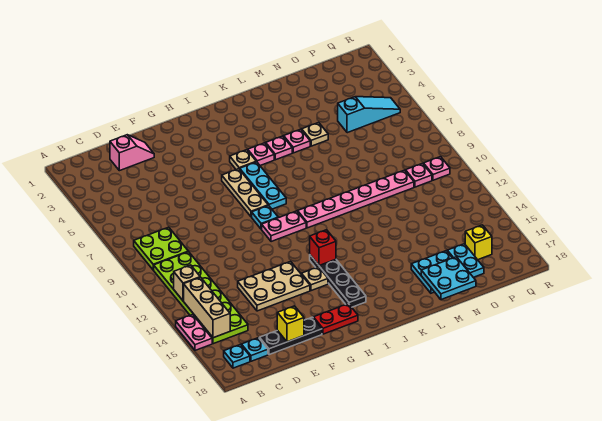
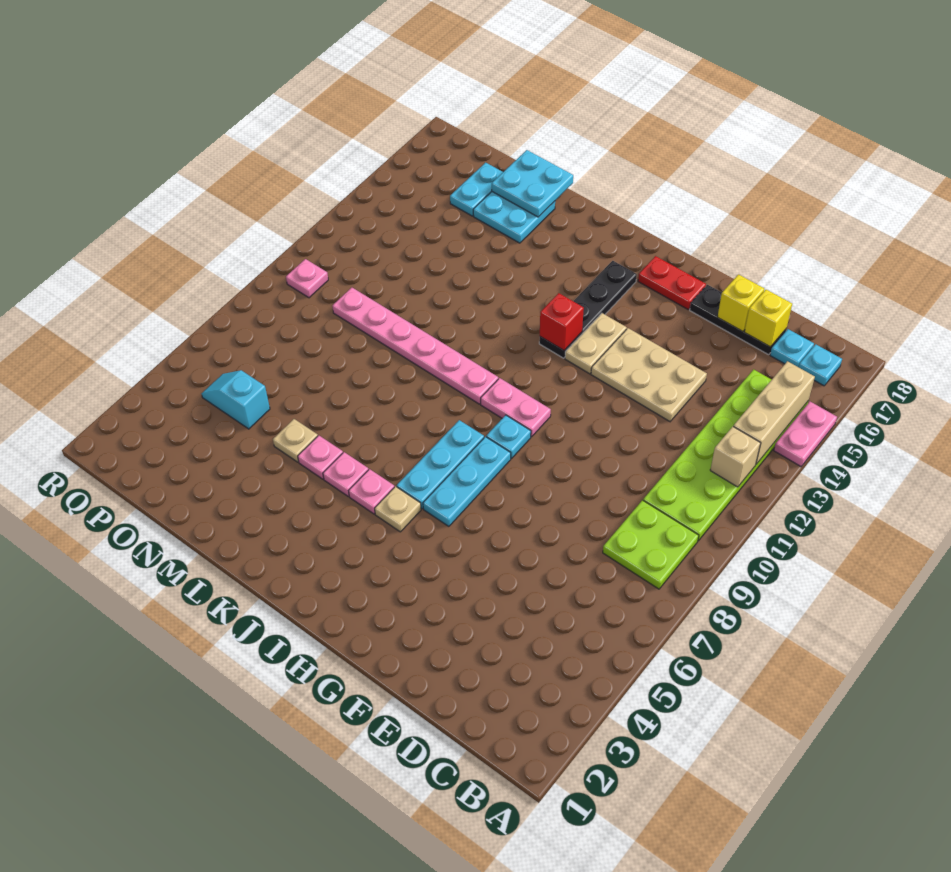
pink slope D2:E2 level 1 top D -> none
tan plate H6:H8 level 1 -> cyan plate H6:H8 level 1
tan plate H14 level 1 -> tan plate H13:H14 level 1
cyan slope O5:Q5 level 1 top O -> cyan slope O5:P5 level 1 top O
pink plate P10 level 1 -> none
yellow brick P16 level 1 -> yellow brick D17 level 2

